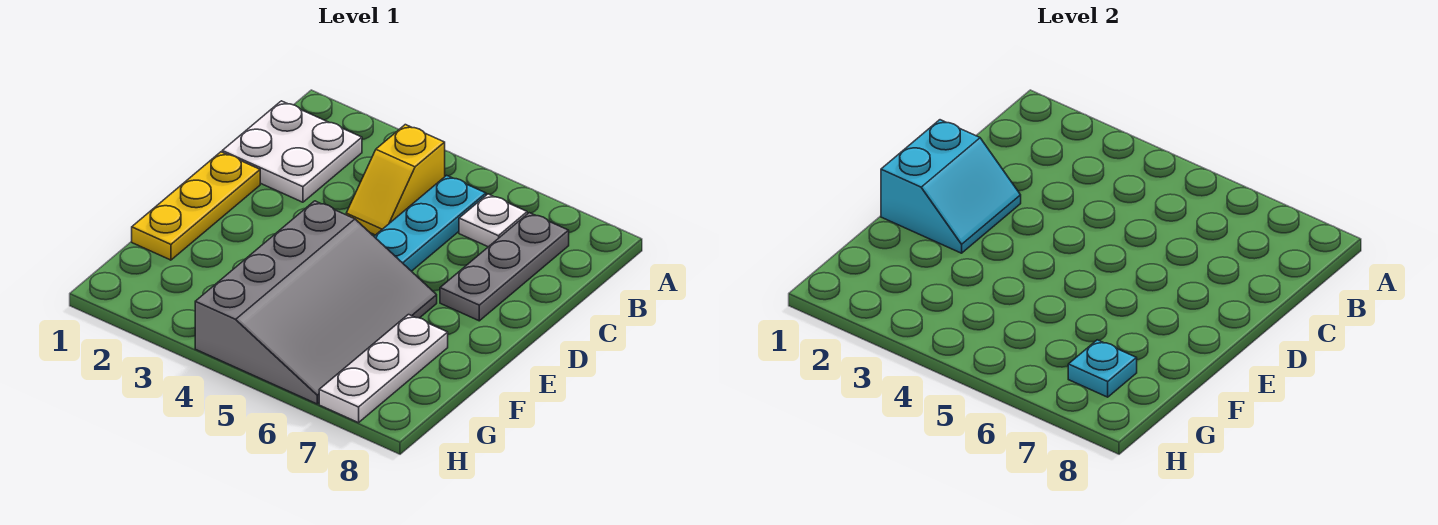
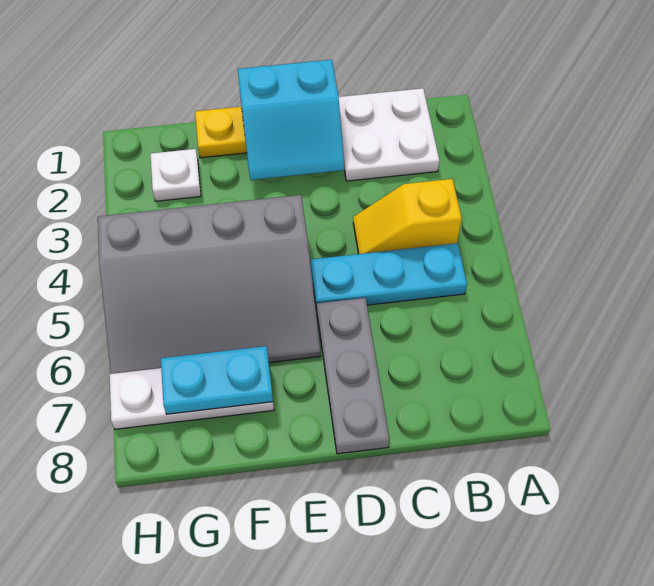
white plate B6 level 1 -> white plate G2 level 1
grey plate B7:D7 level 1 -> grey plate D6:D8 level 1
cyan plate G7 level 2 -> cyan plate F7:G7 level 2

